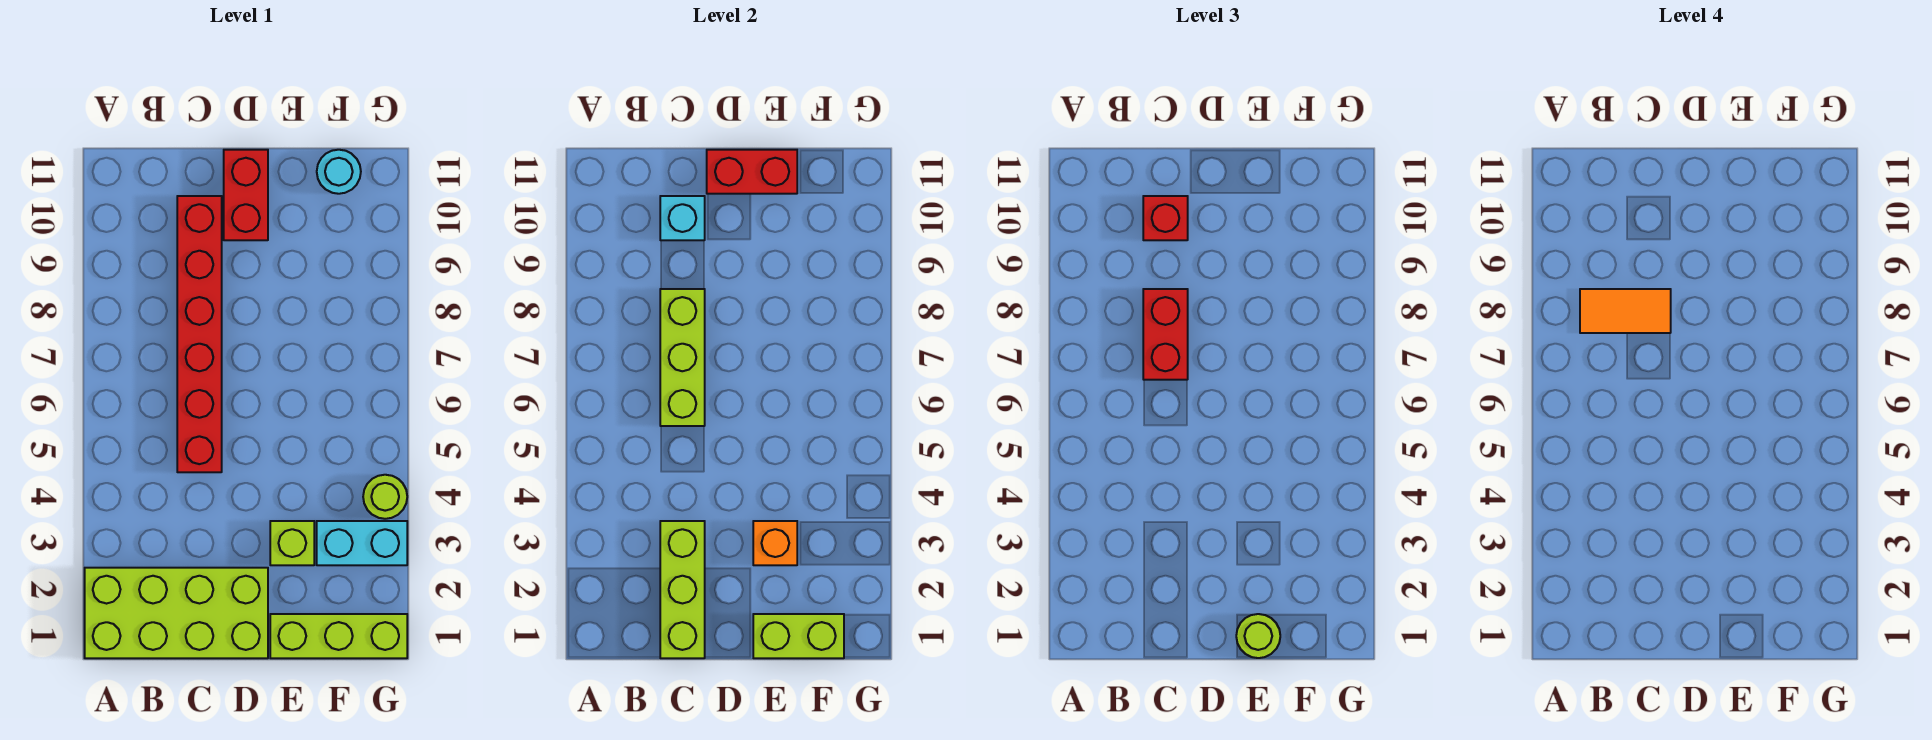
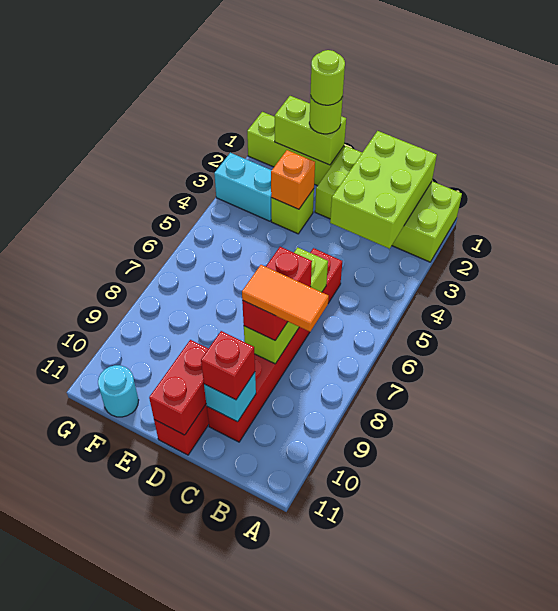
lime brick C1:C3 level 2 -> lime brick B1:C3 level 2
red brick D11:E11 level 2 -> red brick D10:D11 level 2
lime round brick G4 level 1 -> lime round brick E1 level 4

